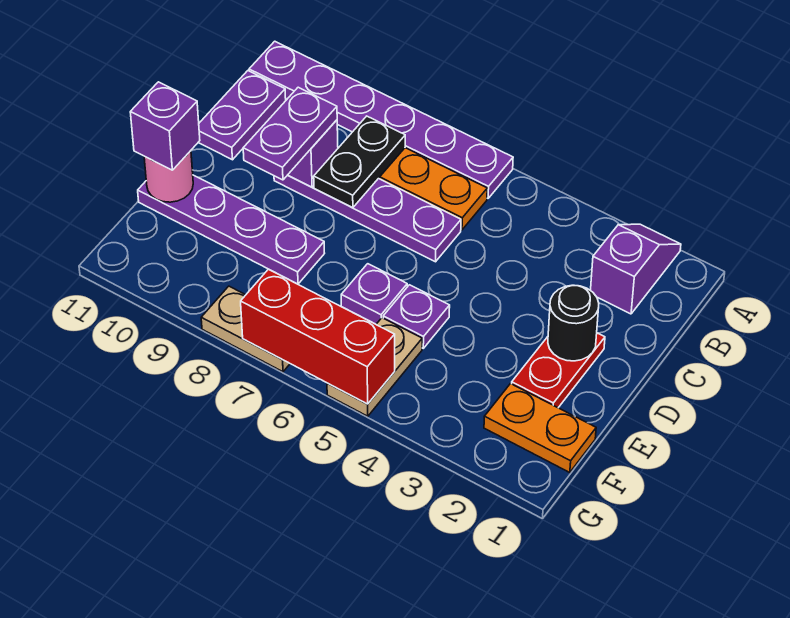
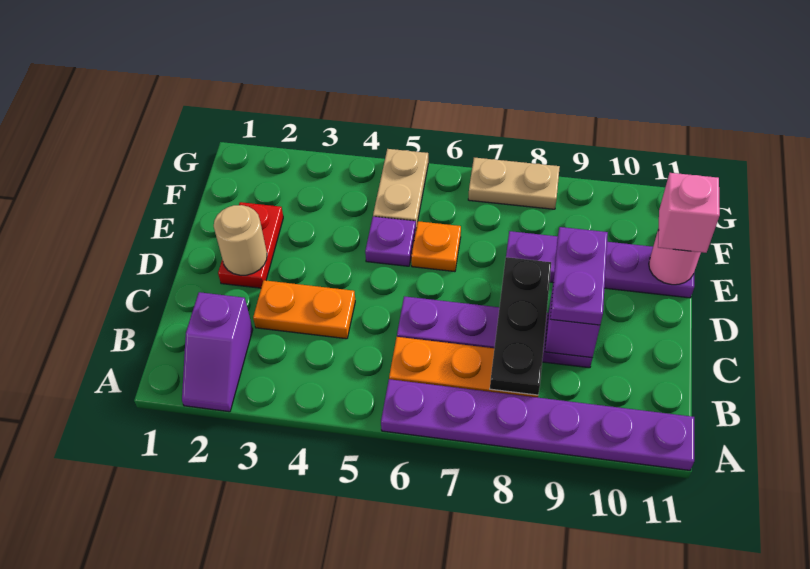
black plate B8:C8 level 2 -> black plate B8:D8 level 2
purple plate B11:C11 level 1 -> none
black round brick D2 level 2 -> tan round brick D2 level 2
purple plate E6 level 1 -> orange plate E6 level 1
purple brick E11 level 3 -> pink brick E11 level 3
orange plate F1:F2 level 1 -> orange plate C3:C4 level 1
red brick G5:G7 level 2 -> none

